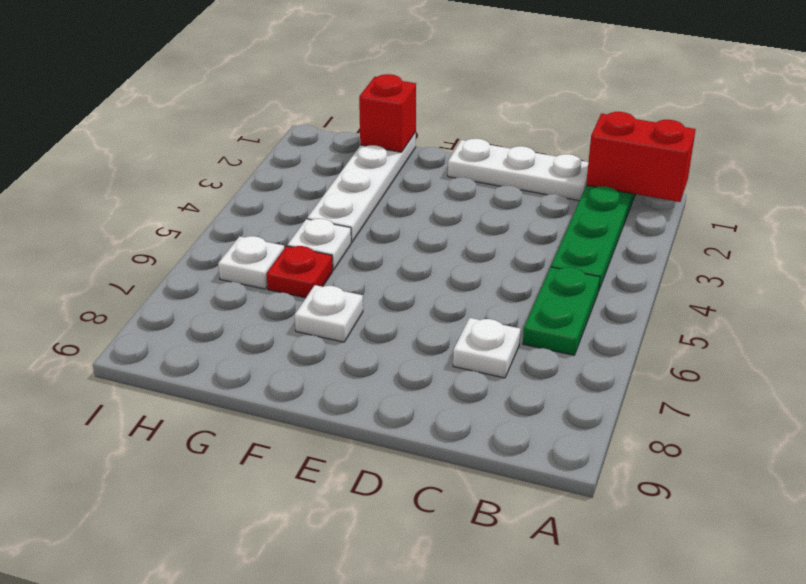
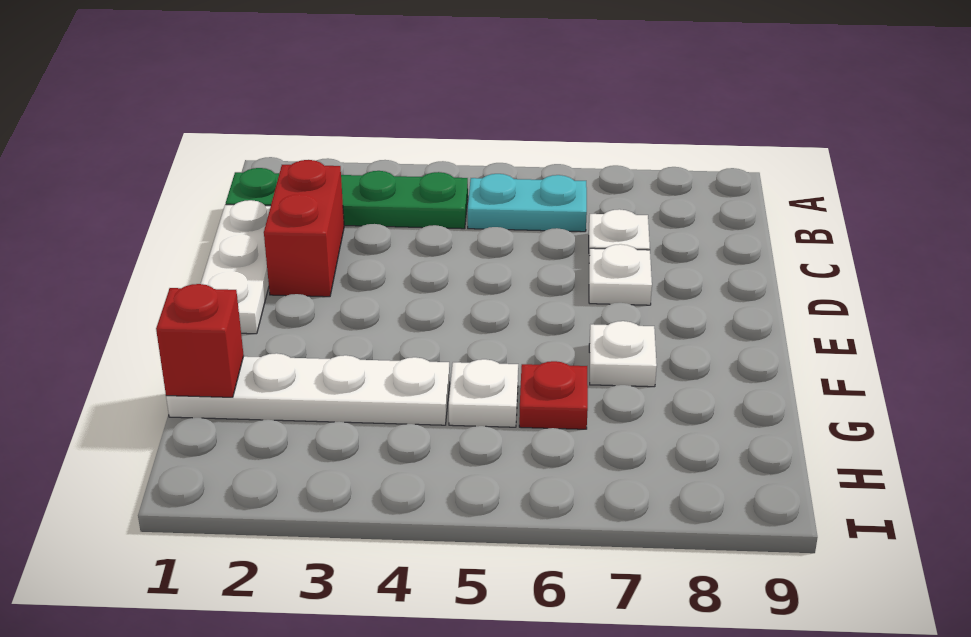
red brick A1:B1 level 2 -> red brick C2:D2 level 1
green plate B5:B6 level 1 -> cyan plate B5:B6 level 1
white plate H6 level 1 -> white plate D7 level 1

